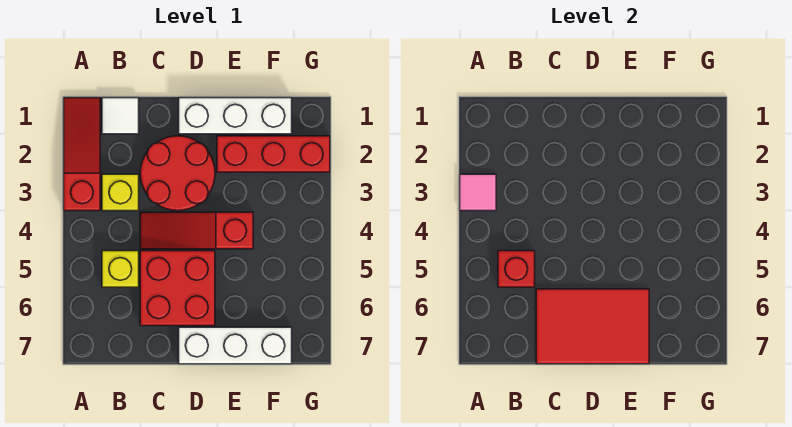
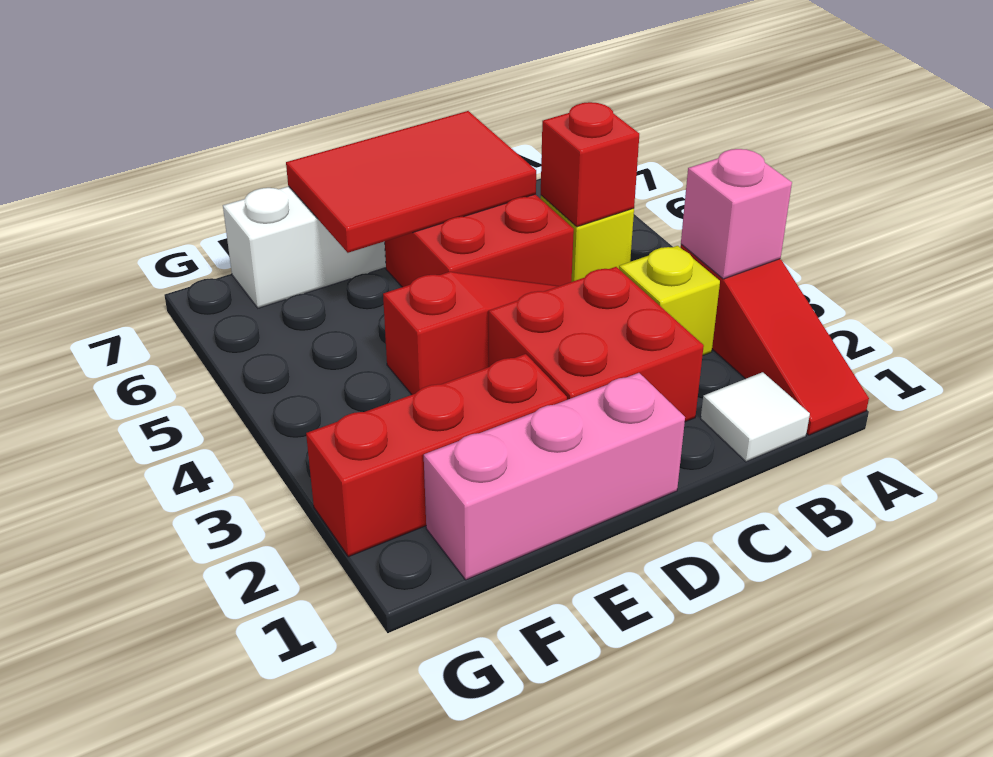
pink tile A3 level 2 -> pink brick A3 level 2
red round brick C2:D3 level 1 -> red brick C2:D3 level 1
white brick D1:F1 level 1 -> pink brick D1:F1 level 1

